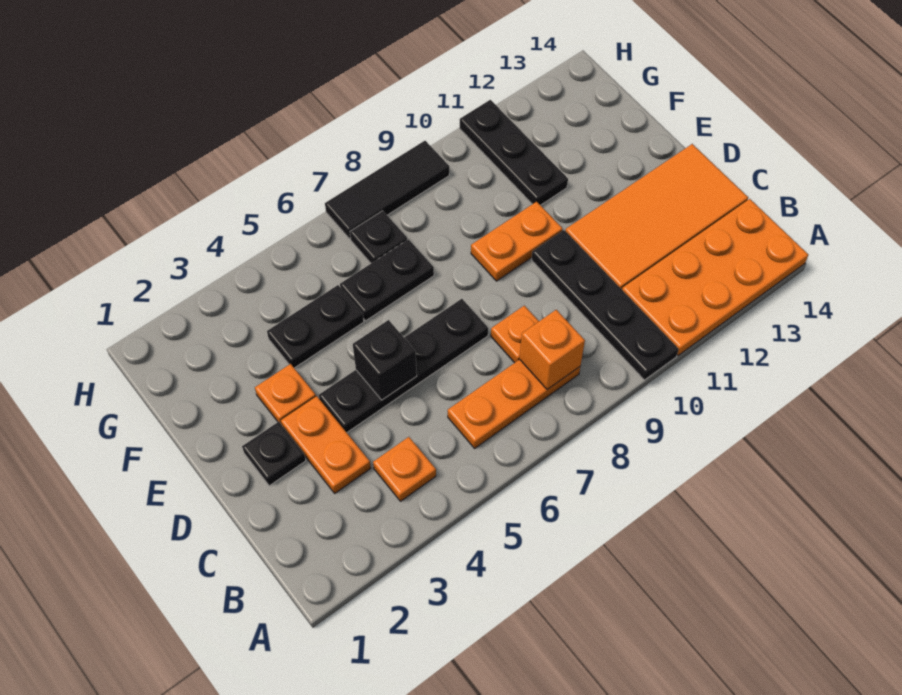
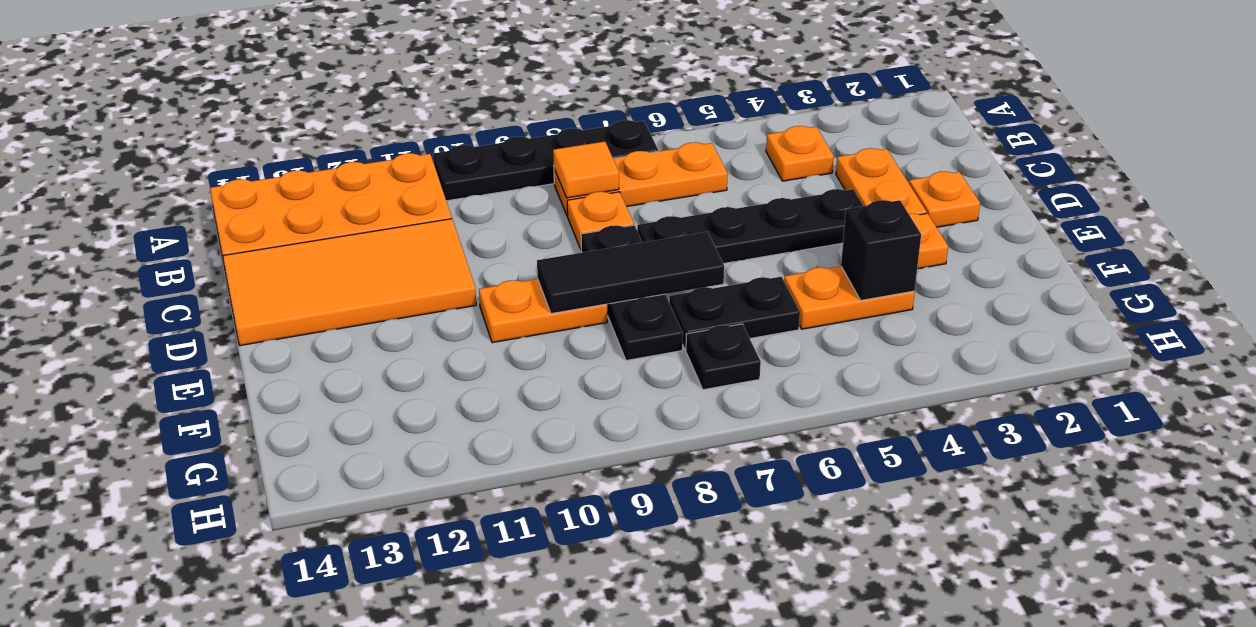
black plate A10:D10 level 1 -> black plate A7:A10 level 1
orange brick B8 level 2 -> orange tile B8 level 2
black plate D2 level 1 -> orange plate D2 level 1
black brick D5 level 2 -> black brick F4 level 2
black plate F4:F5 level 1 -> orange plate F4:F5 level 1
black plate F11:H11 level 1 -> black plate D8:F8 level 1
black tile H7:H9 level 1 -> black tile E7:E9 level 2

